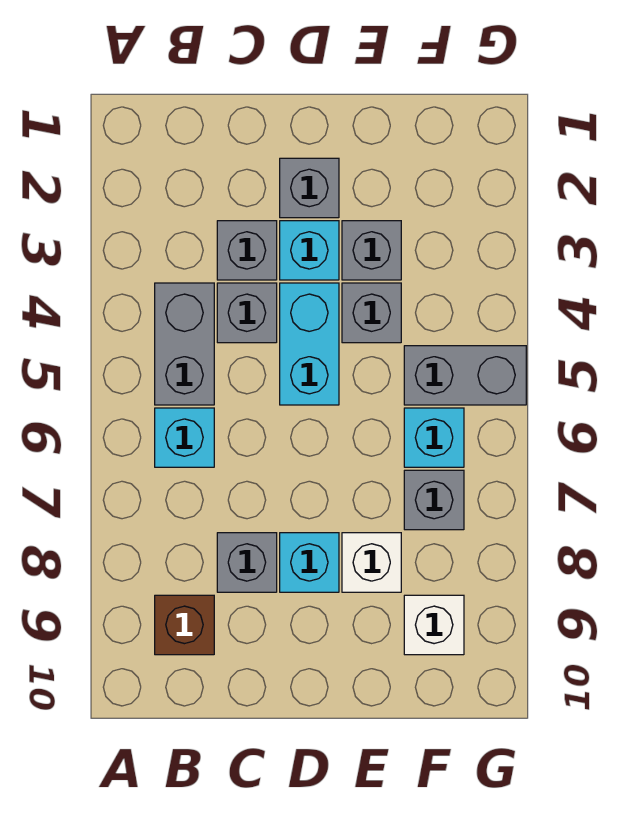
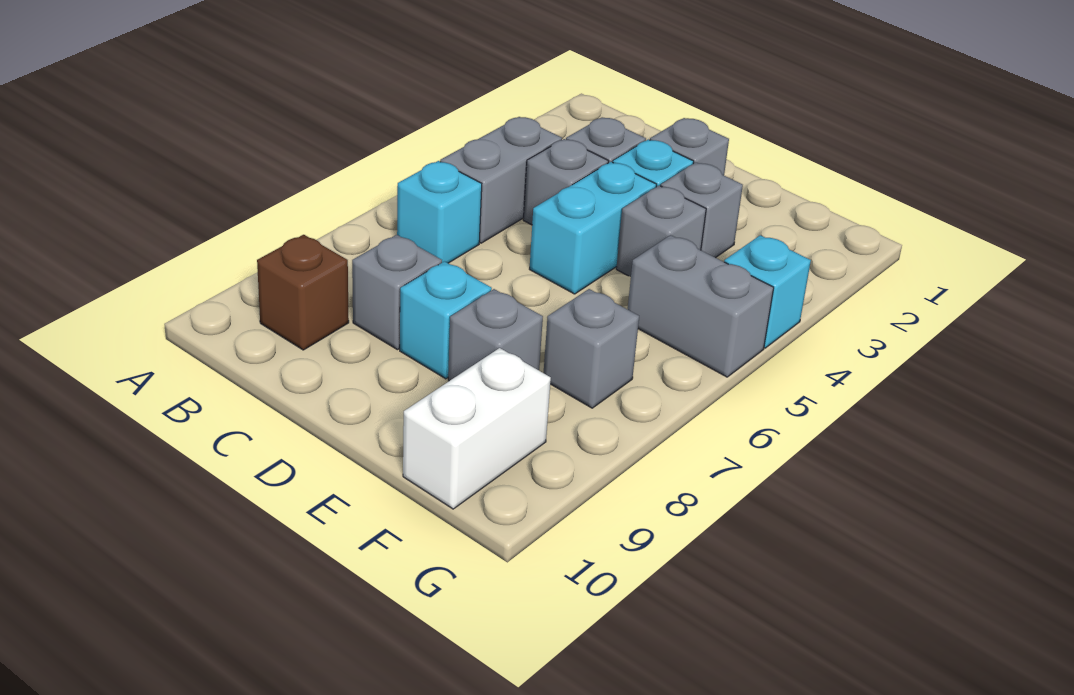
white brick E8 level 1 -> grey brick E8 level 1
cyan brick F6 level 1 -> cyan brick G4 level 1
white brick F9 level 1 -> white brick F9:F10 level 1

